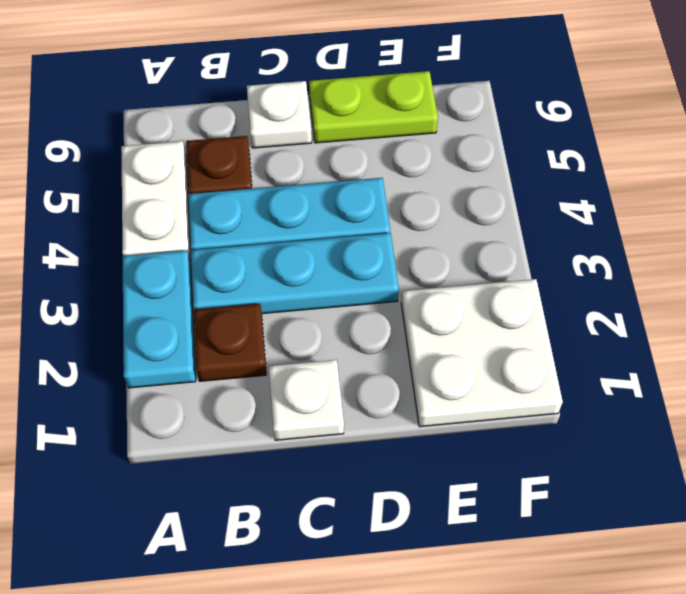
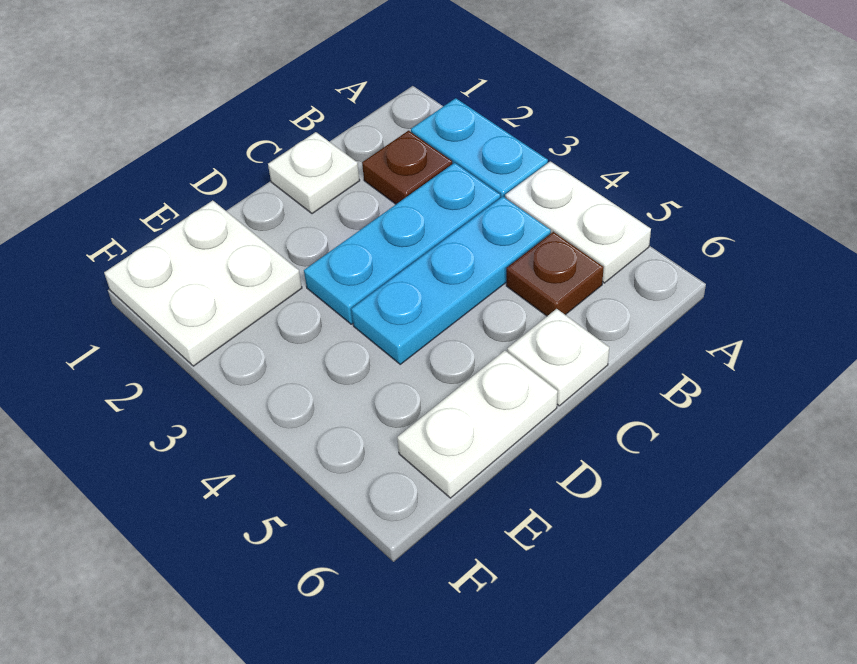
lime plate D6:E6 level 1 -> white plate D6:E6 level 1

